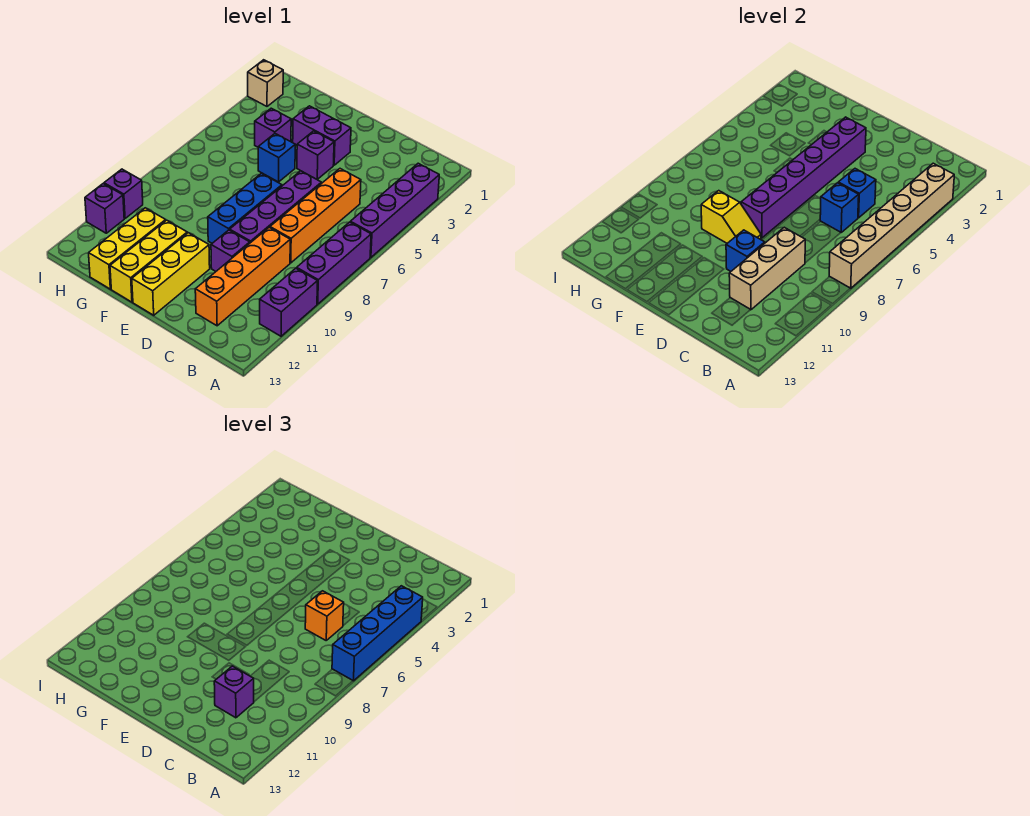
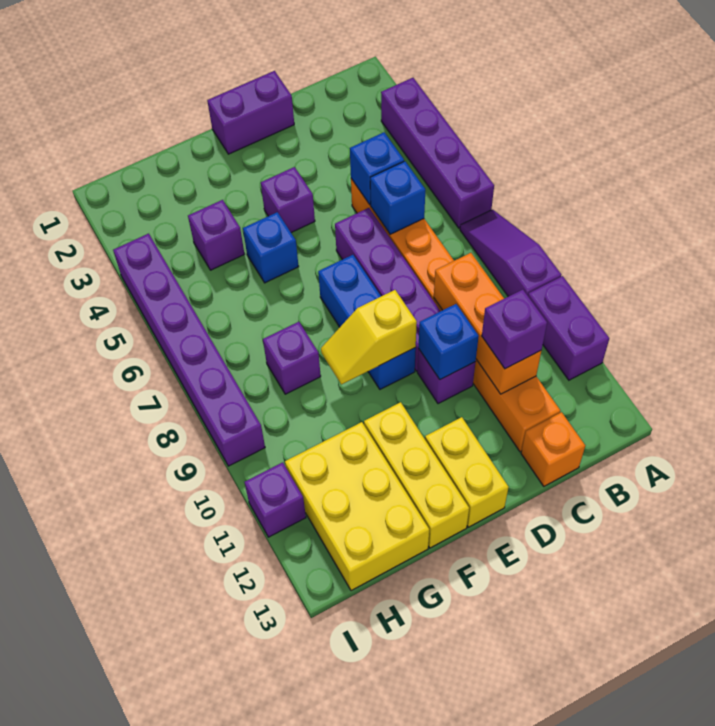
tan brick A3:A8 level 2 -> none
blue brick A4:A7 level 3 -> none
purple brick A7:A9 level 1 -> purple slope A7:A9 level 1 top 9
orange brick C6 level 3 -> orange brick C13 level 1
tan brick C9:C11 level 2 -> orange brick C9:C11 level 2
purple brick E3:F3 level 1 -> purple brick D1:E1 level 1
purple brick E3:E8 level 2 -> purple brick I4:I9 level 1
yellow slope E9:F9 level 2 top F -> yellow slope E9:F9 level 2 top E
yellow brick E11:E13 level 1 -> yellow brick E12:E13 level 1
yellow brick G11:G13 level 1 -> yellow brick G11:H13 level 1
tan brick I2 level 1 -> none
purple brick I10 level 1 -> purple brick G8 level 1

